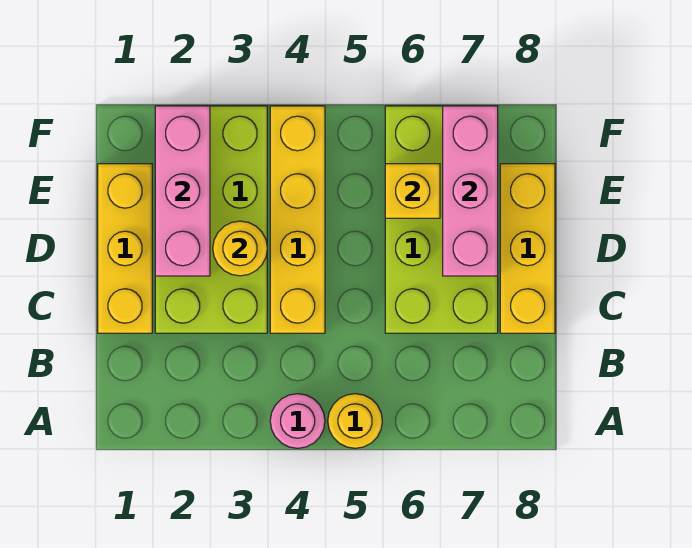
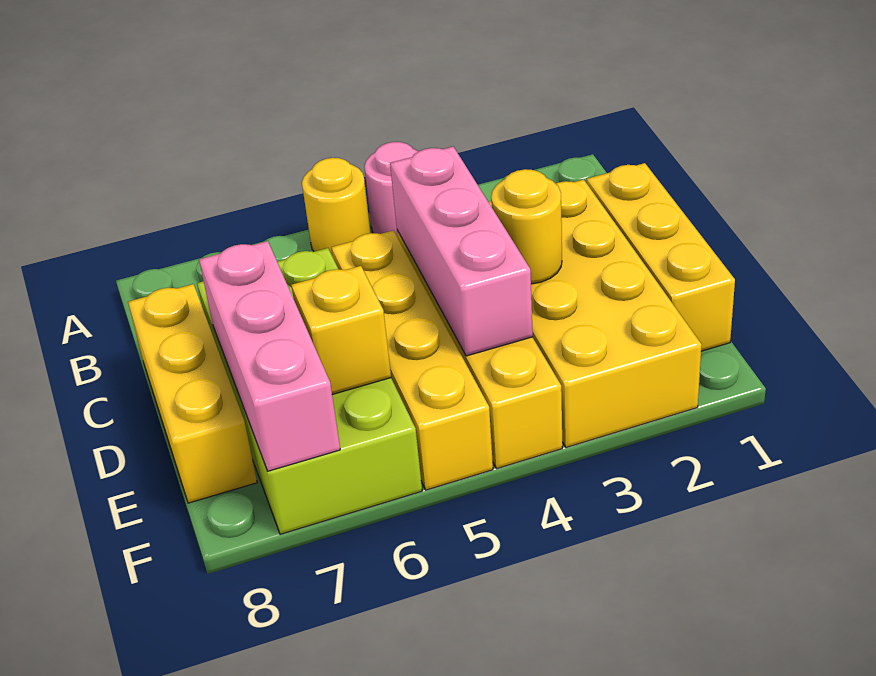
lime brick C2:F3 level 1 -> yellow brick C2:F3 level 1
none -> yellow brick C5:F5 level 1
pink brick D2:F2 level 2 -> pink brick C4:E4 level 2

